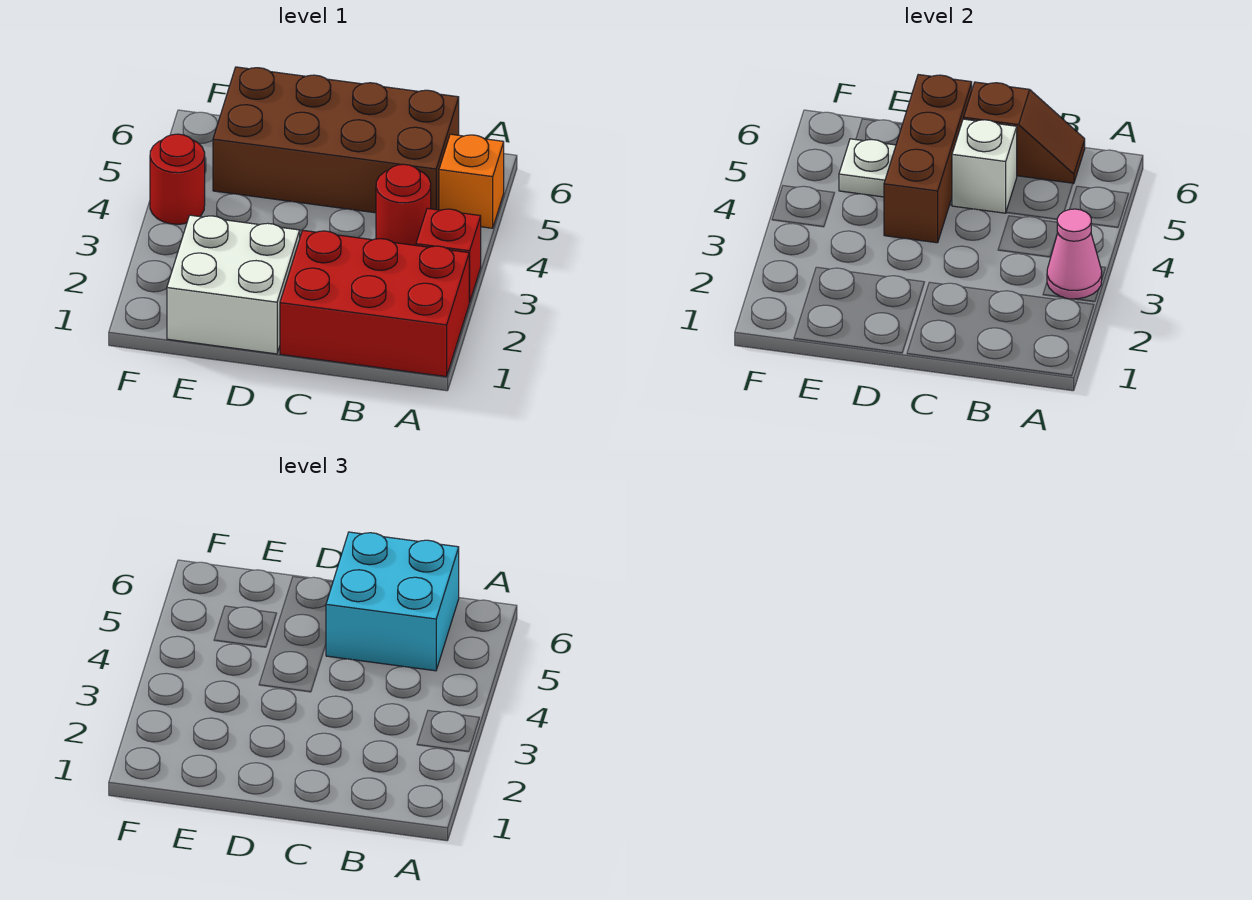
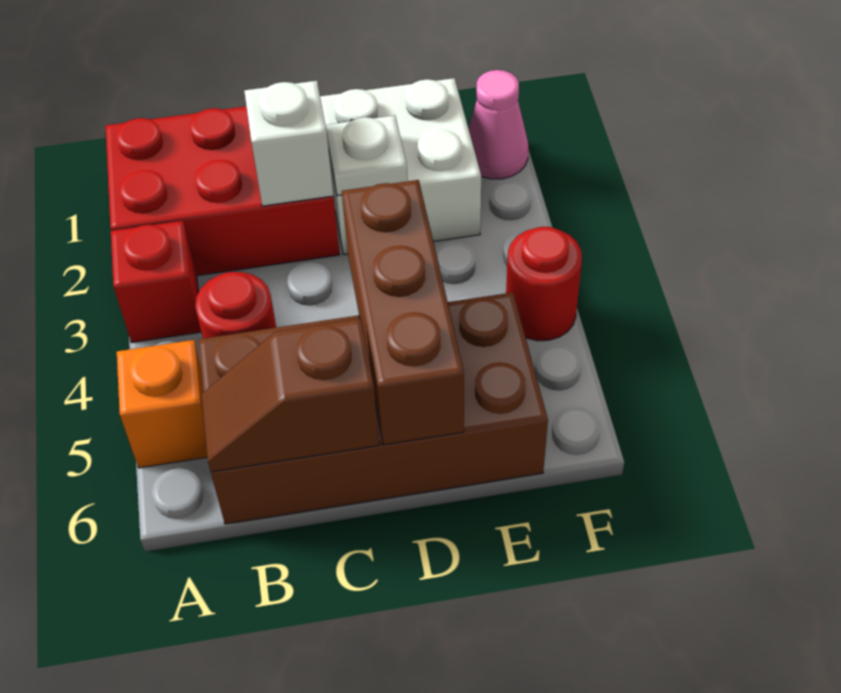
pink cone A3 level 2 -> pink cone F1 level 1
cyan brick B5:C6 level 3 -> none
white brick C5 level 2 -> white brick C2 level 2
white plate E5 level 2 -> white plate D2 level 2

